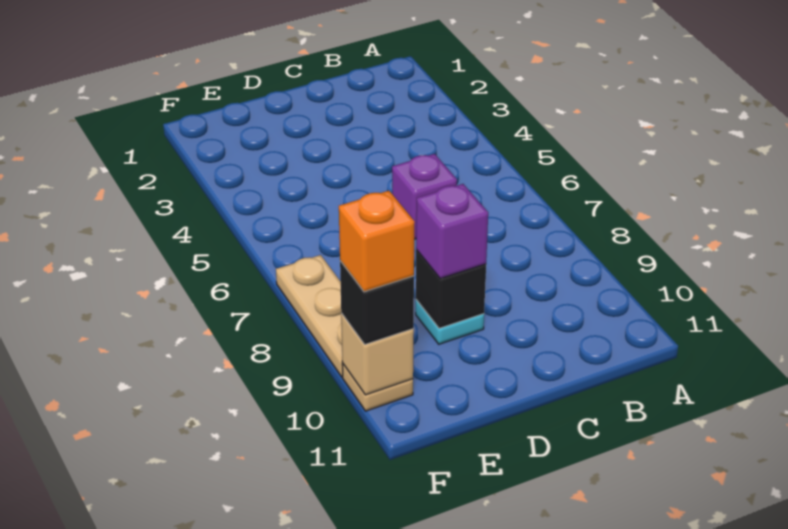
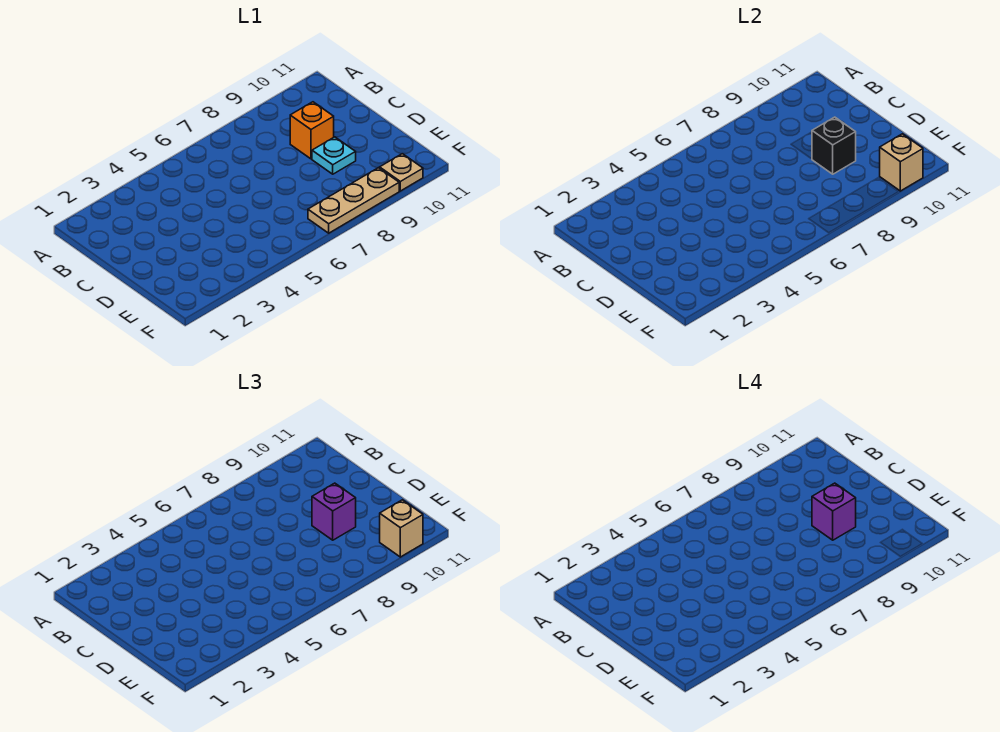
purple brick C6 level 1 -> purple brick D9 level 4
black brick F10 level 3 -> tan brick F10 level 3
orange brick F10 level 4 -> orange brick C9 level 1

